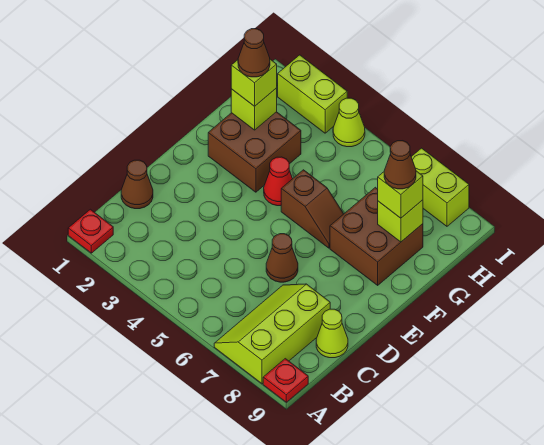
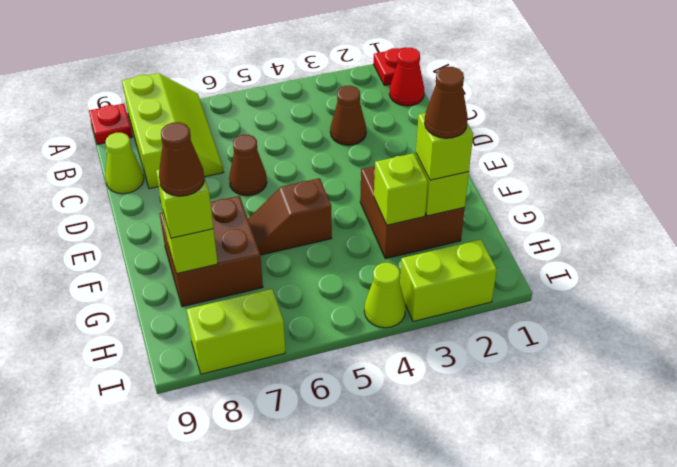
brown cone C1 level 1 -> brown cone C3 level 1
red cone F4 level 1 -> red cone B1 level 1
none -> lime brick G3 level 2

